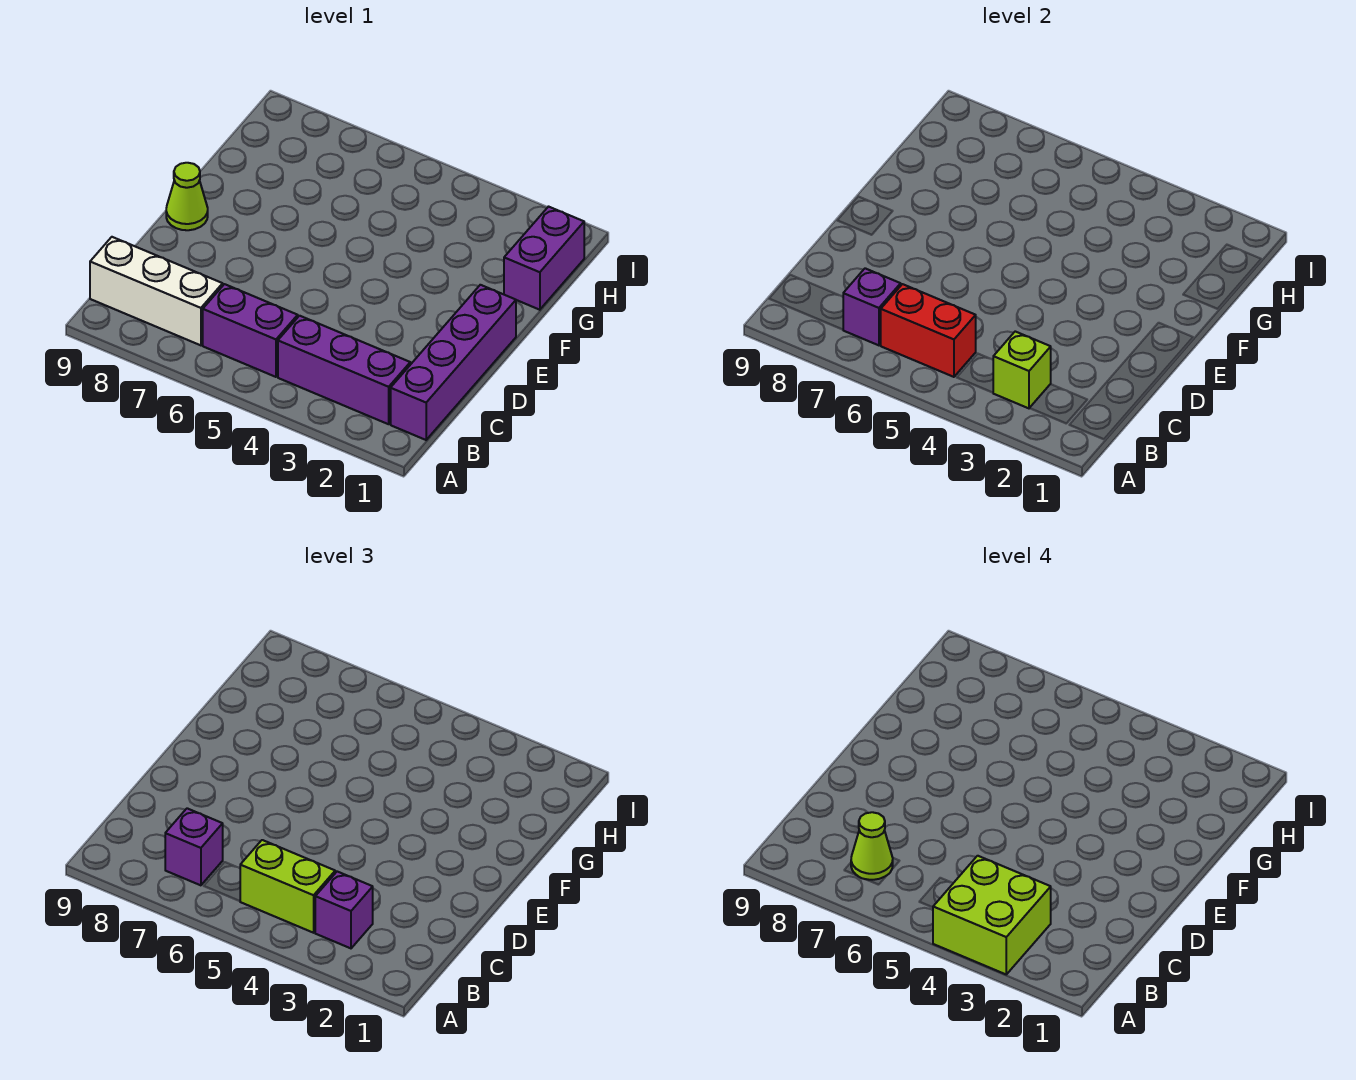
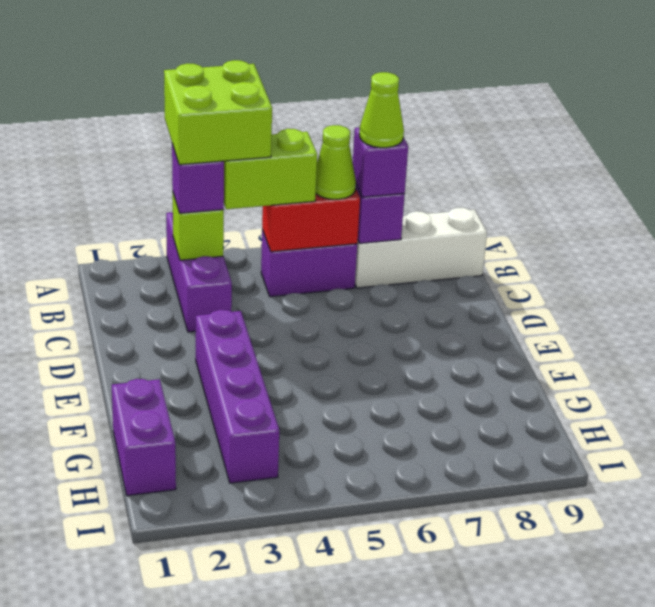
purple brick B1:E1 level 1 -> purple brick E3:H3 level 1
purple brick B2:B4 level 1 -> purple brick A3:C3 level 1
lime cone E9 level 1 -> lime cone B6 level 3

